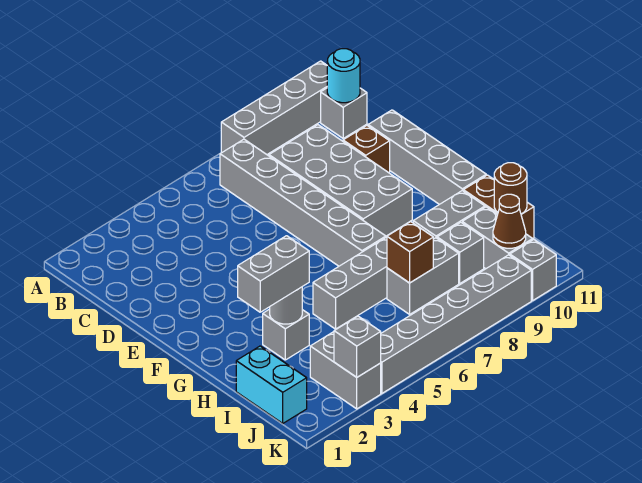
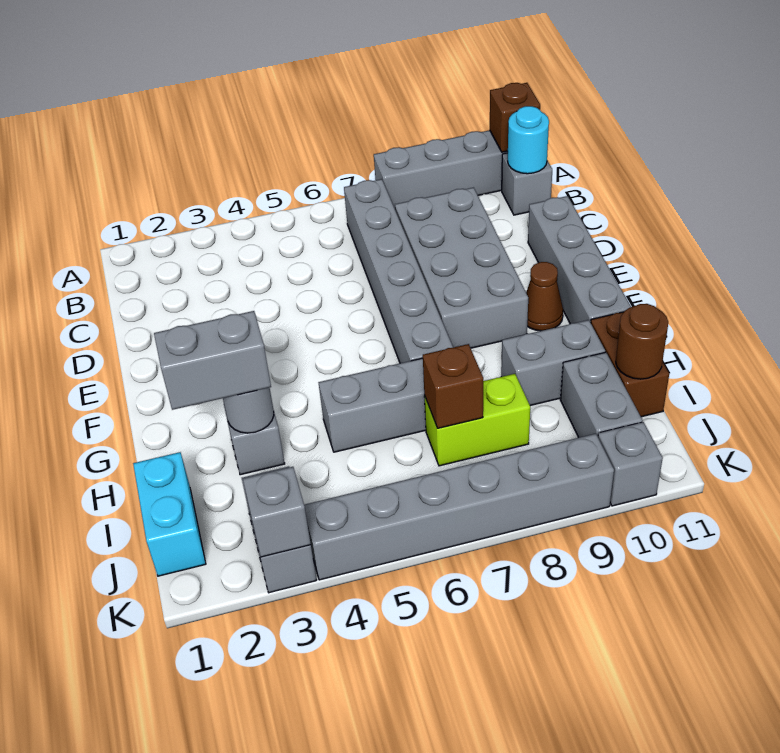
brown brick D10 level 1 -> brown brick A11 level 2
grey brick I7:I8 level 1 -> lime brick I7:I8 level 1
grey brick I9 level 1 -> none
brown cone J10 level 2 -> brown cone F10 level 1

